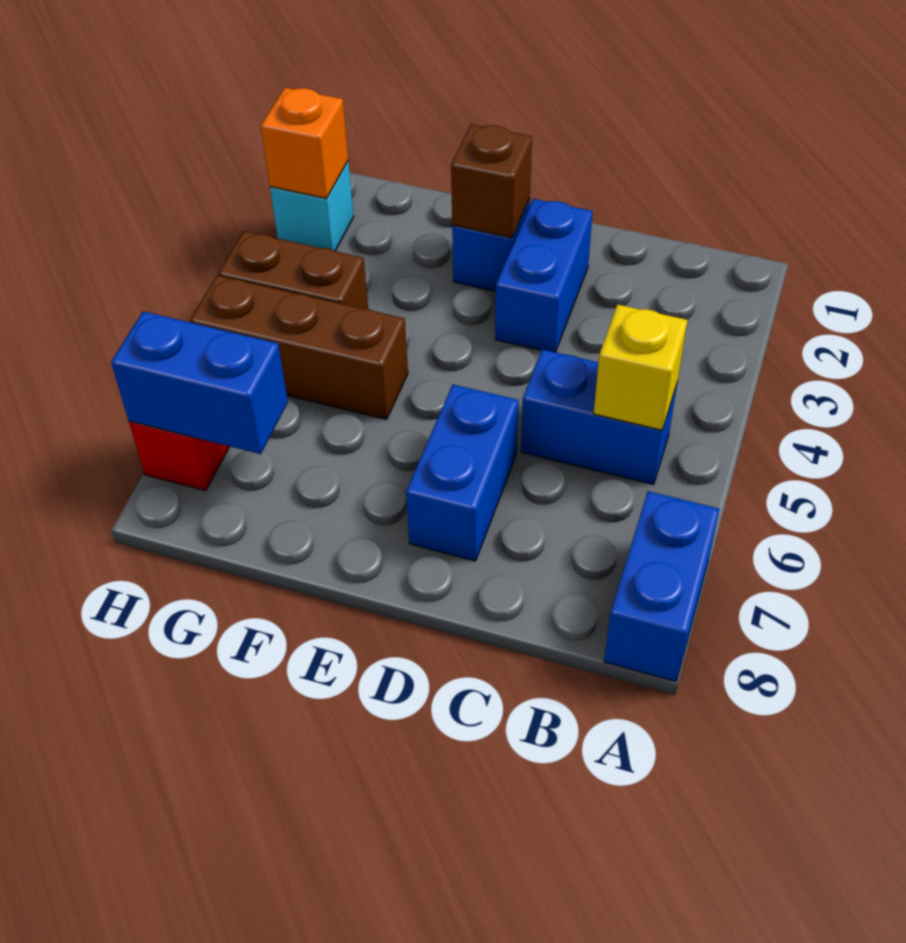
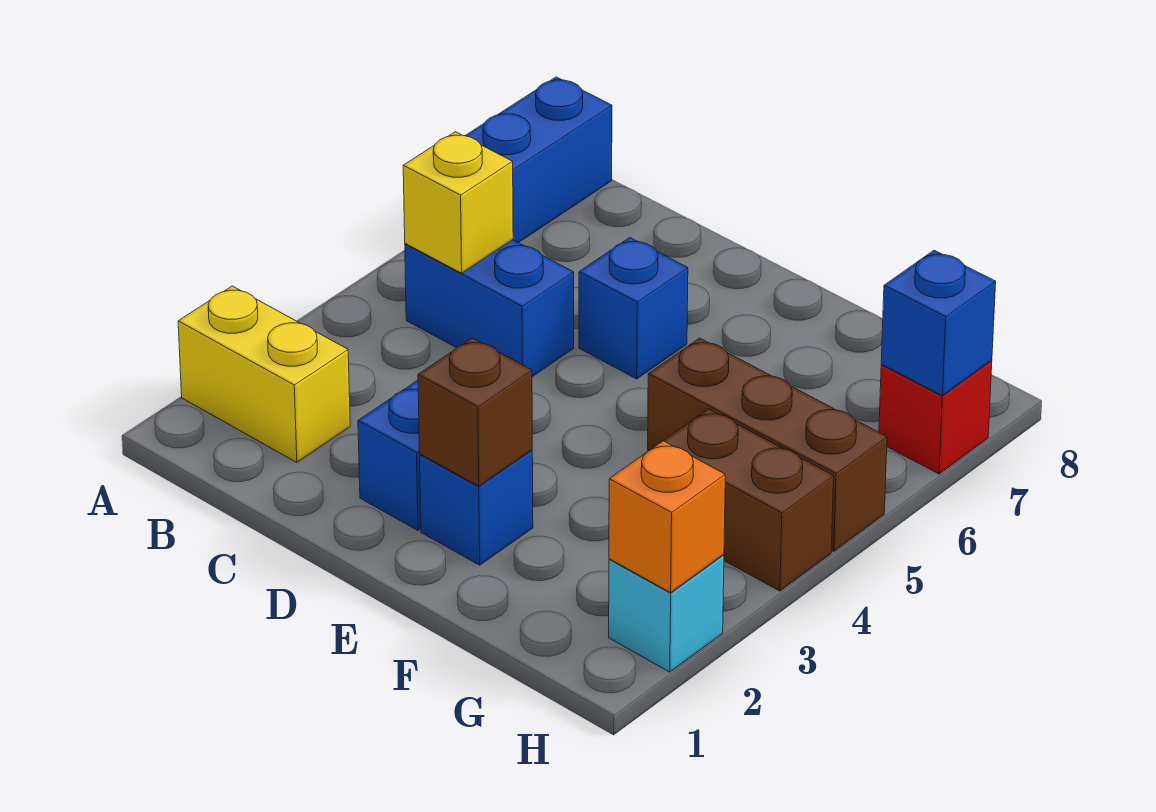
none -> yellow brick A2:B2 level 1
blue brick D6:D7 level 1 -> blue brick D6 level 1
blue brick G7:H7 level 2 -> blue brick H7 level 2

